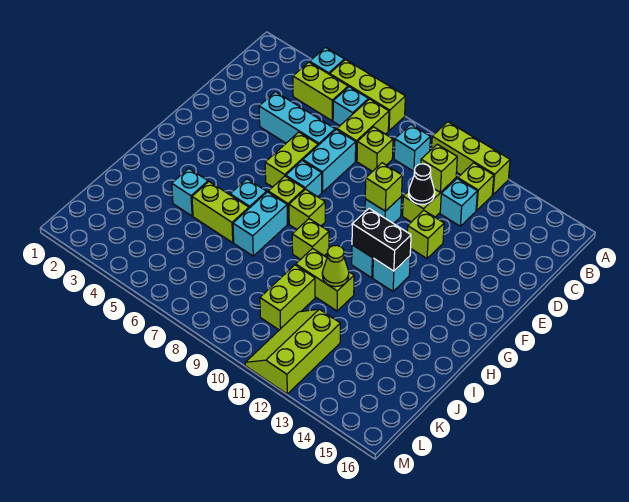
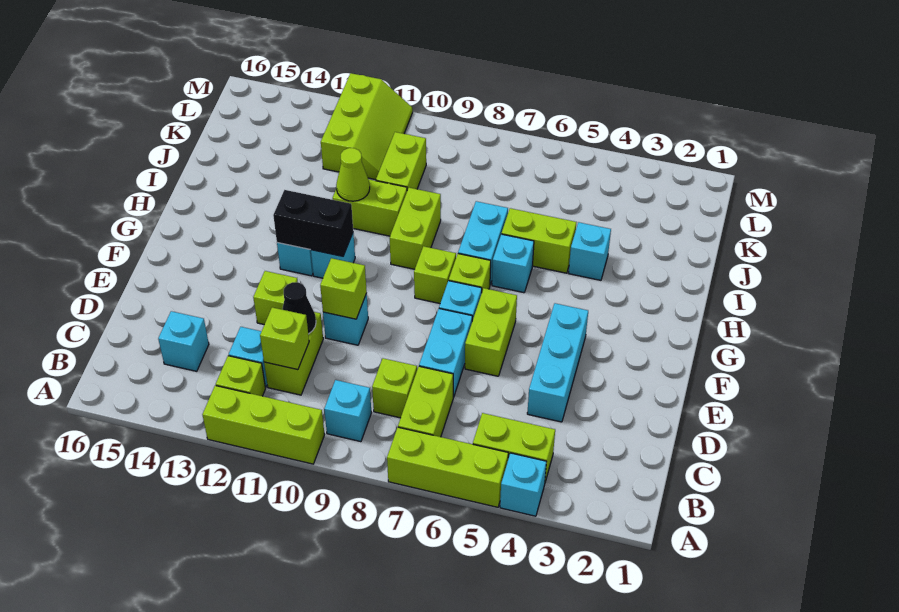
cyan brick B6 level 1 -> cyan brick C14 level 1
cyan brick D4:D6 level 1 -> cyan brick D4:F4 level 1
lime brick H9 level 1 -> lime brick H9:I9 level 1

